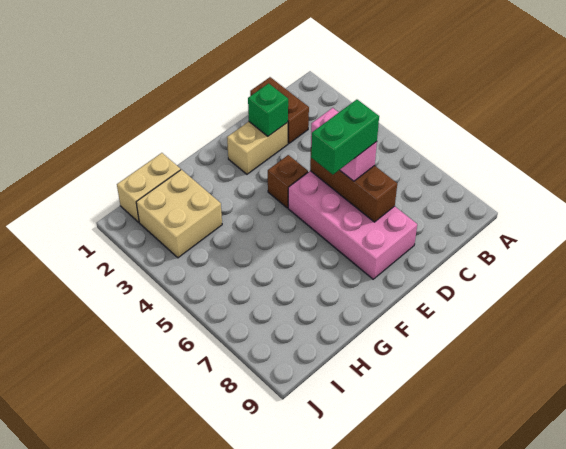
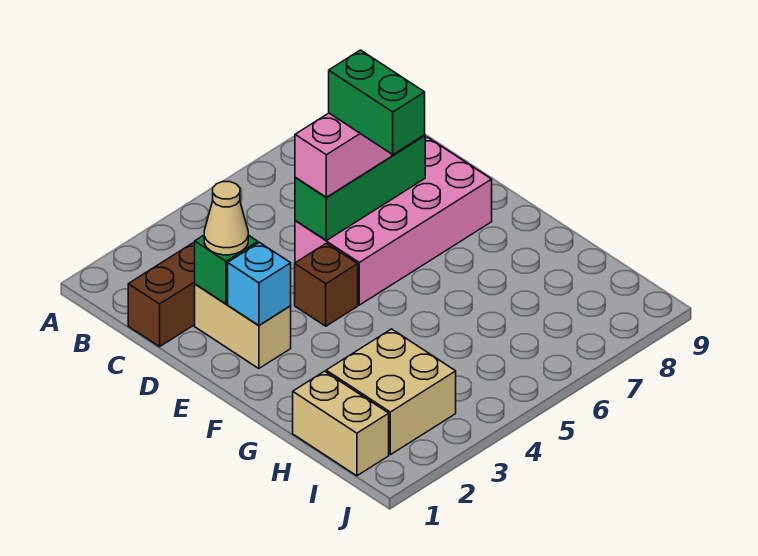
none -> tan cone D2 level 3
brown brick D5:D7 level 2 -> green brick D5:D7 level 2
none -> cyan brick E2 level 2

